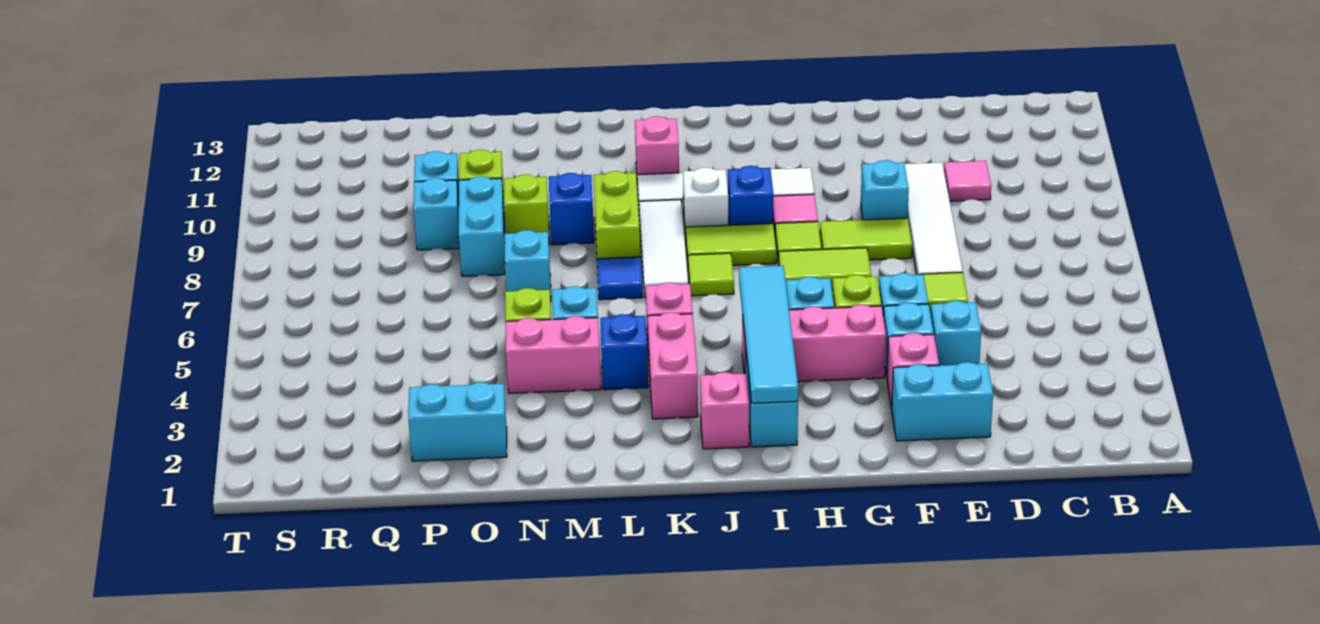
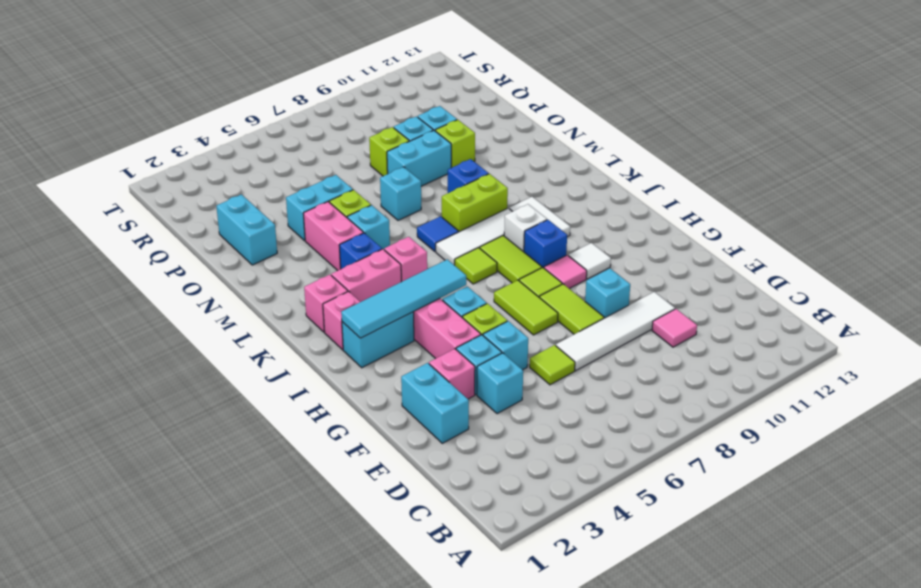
pink brick K11 level 1 -> pink brick K2 level 1
lime brick N9 level 1 -> lime brick P8 level 1
none -> cyan brick O4:O5 level 1

